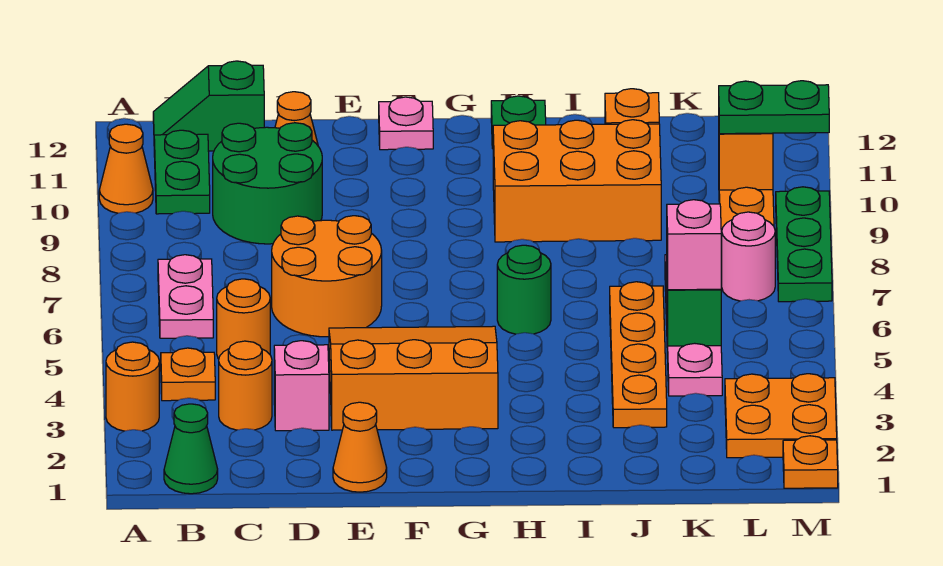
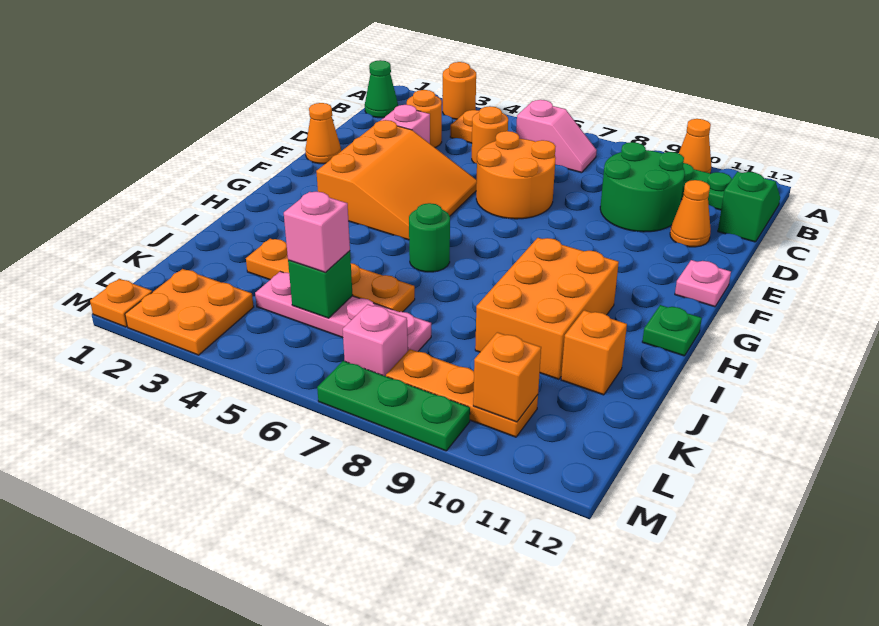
pink plate B6:B7 level 1 -> pink slope B6:B7 level 1 top 6
pink round brick L7 level 1 -> pink brick L7 level 1
green plate L10:M10 level 3 -> none

